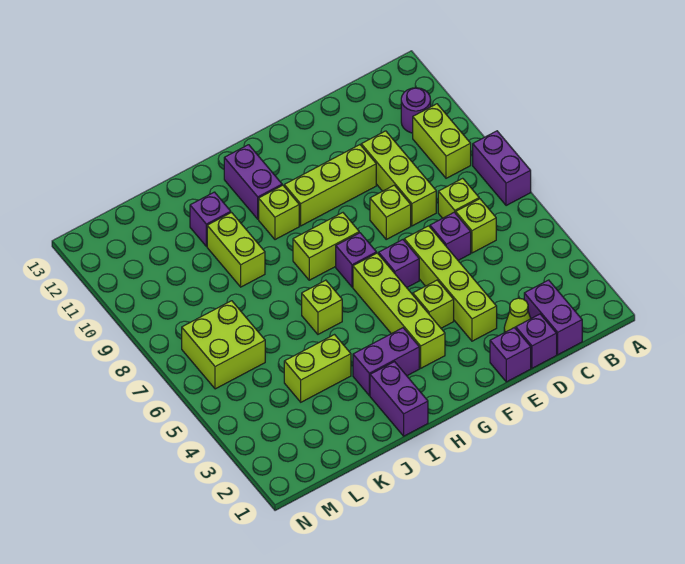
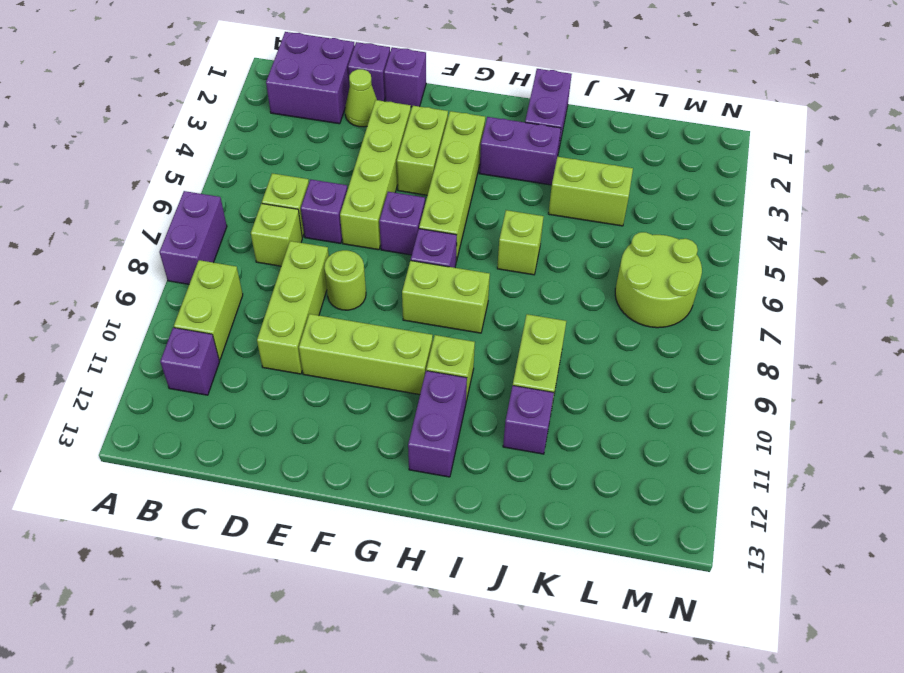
purple round brick B11 level 1 -> purple brick B11 level 1
purple brick C1:C2 level 1 -> purple brick B1:C2 level 1
lime brick E8 level 1 -> lime round brick E8 level 1
lime brick F4 level 1 -> lime brick F3:F4 level 1
lime brick L6:M7 level 1 -> lime round brick L6:M7 level 1

